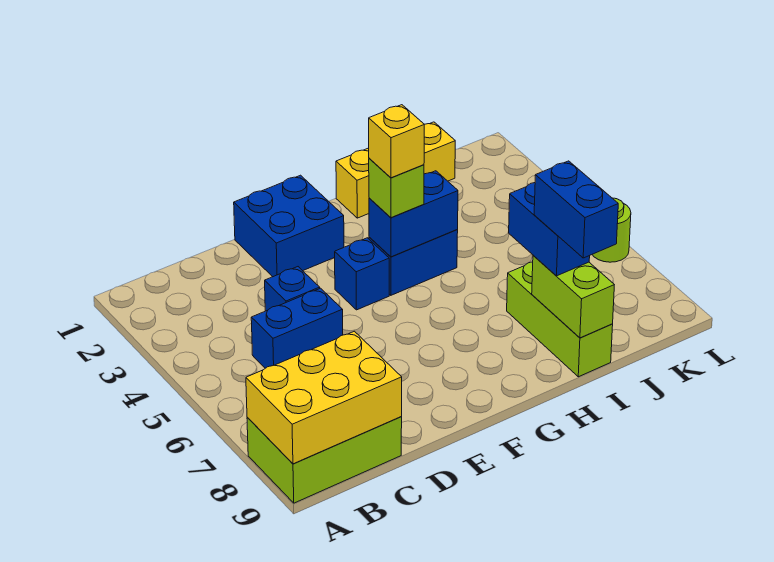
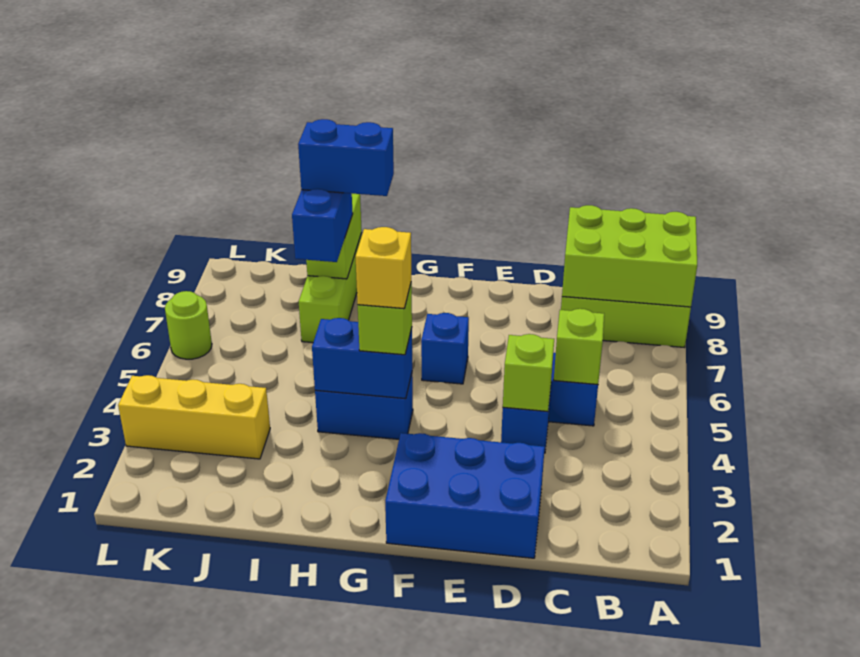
yellow brick A8:C9 level 2 -> lime brick A8:C9 level 2
none -> lime brick C5 level 2
none -> lime brick D4 level 2
blue brick E1:F2 level 1 -> blue brick D1:F2 level 1
blue brick F4 level 1 -> blue brick F6 level 1
yellow brick H1:J1 level 1 -> yellow brick J3:L3 level 1
blue brick I8:I9 level 4 -> blue brick H8:I8 level 4

